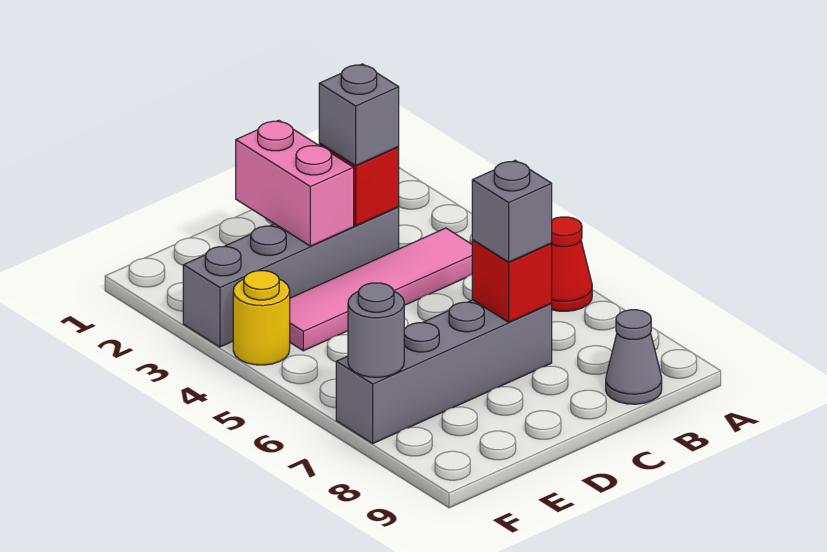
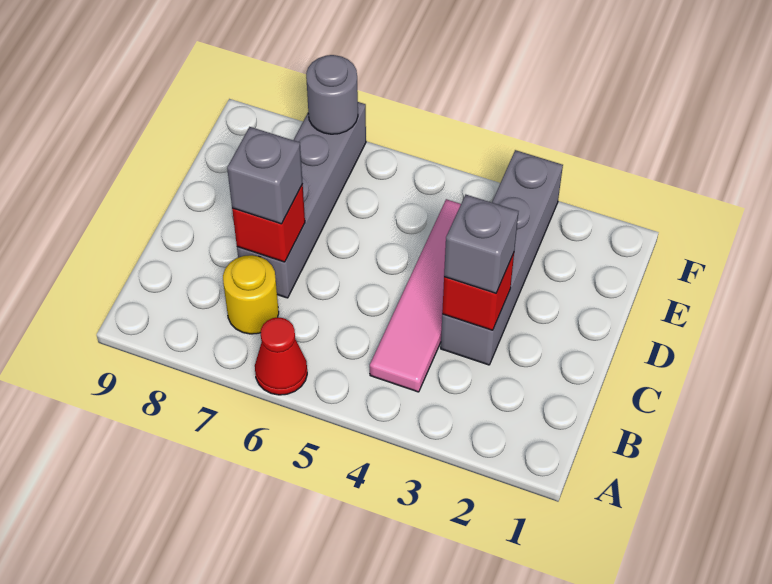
grey cone B9 level 1 -> none
pink brick D2:D3 level 2 -> none
yellow round brick F4 level 1 -> yellow round brick B7 level 1

